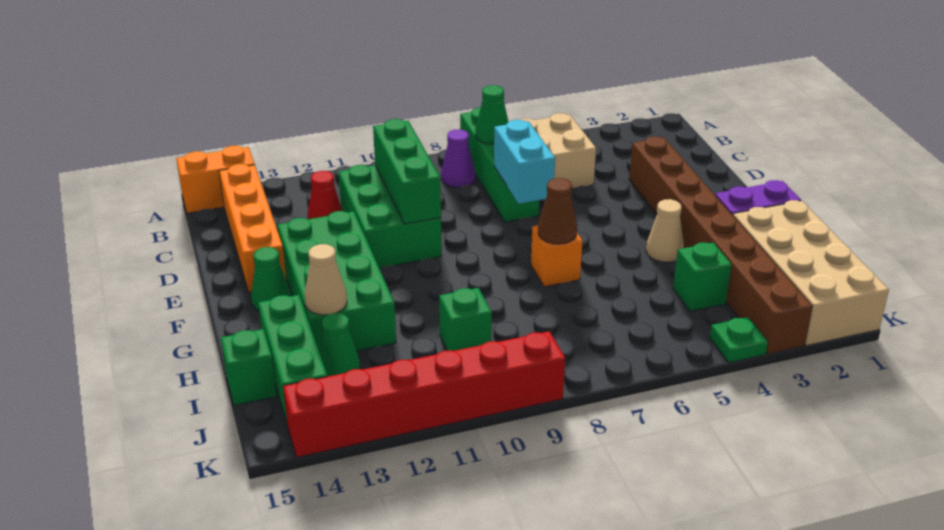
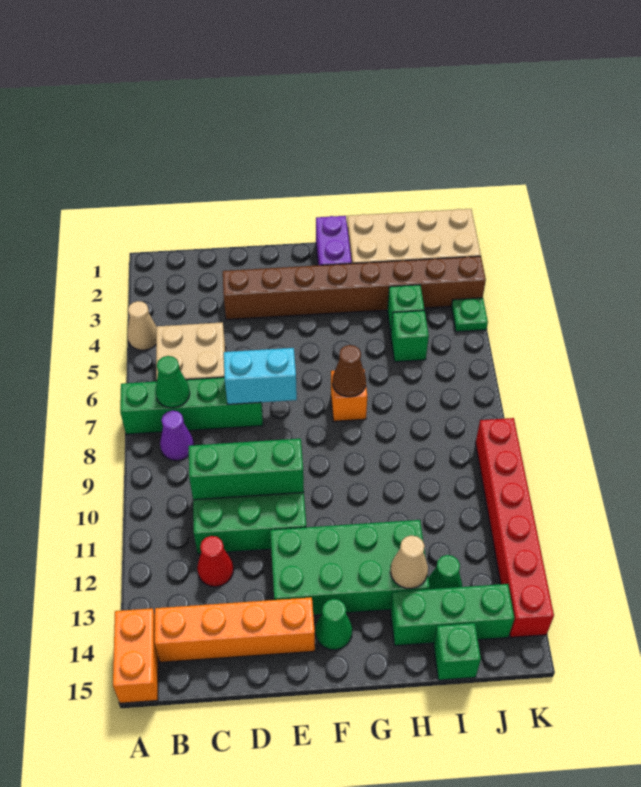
tan cone G4 level 1 -> tan cone A4 level 1
green brick I10 level 1 -> green brick I5 level 1

